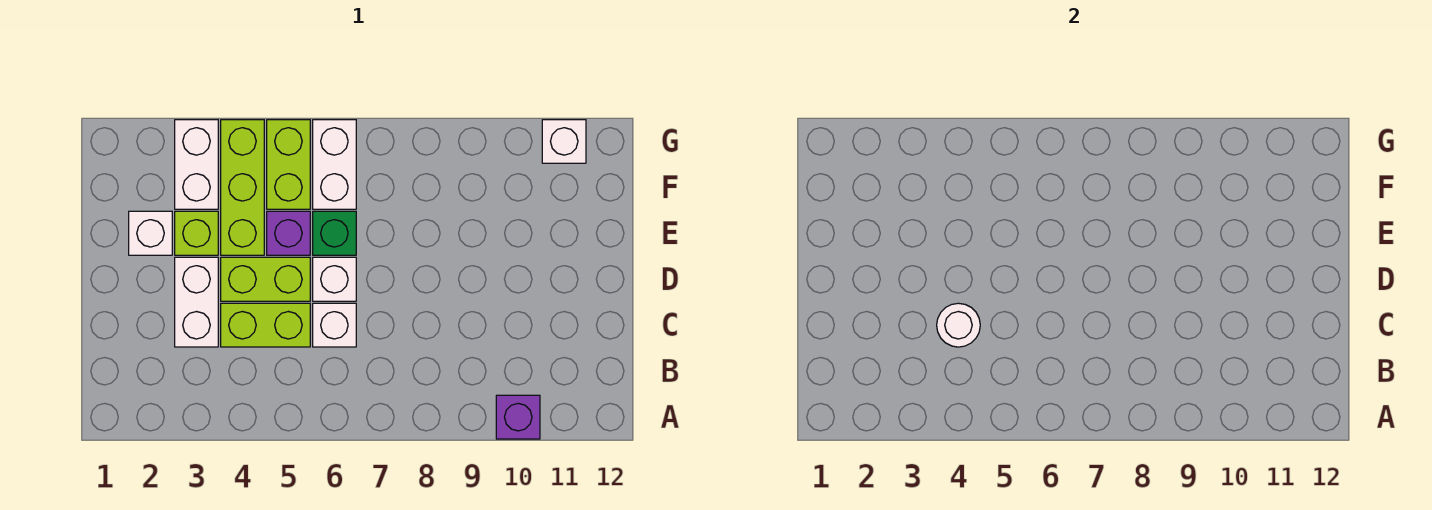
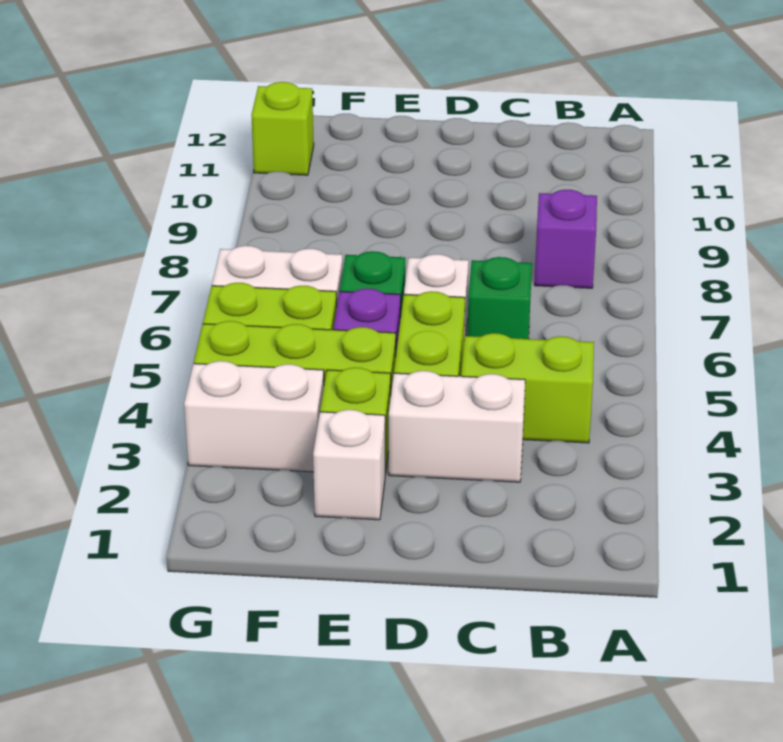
purple brick A10 level 1 -> purple brick B8 level 1
lime brick C4:C5 level 1 -> lime brick B4:C4 level 1
white round brick C4 level 2 -> none
white brick C6 level 1 -> green brick C6 level 1
white brick G11 level 1 -> lime brick G11 level 1

